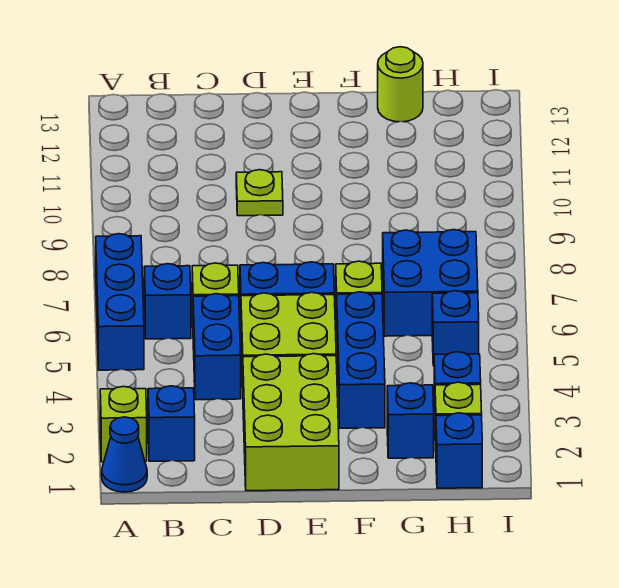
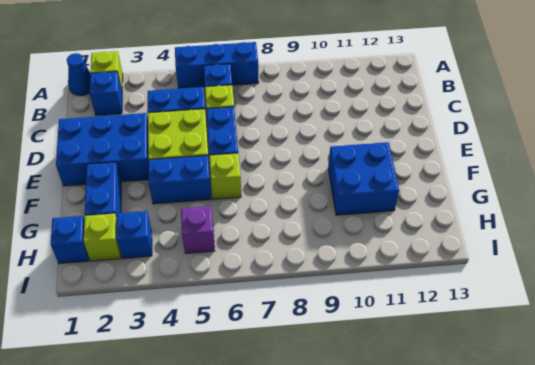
lime brick D1:E3 level 1 -> blue brick D1:E3 level 1
lime plate D10 level 1 -> none
blue brick F3:F5 level 1 -> blue brick F4:F5 level 1
blue brick G2 level 1 -> blue brick F2:G2 level 1
blue brick G6:H7 level 1 -> blue brick F10:G11 level 1
lime round brick G13 level 1 -> none
blue brick H5 level 1 -> purple brick H5 level 1

